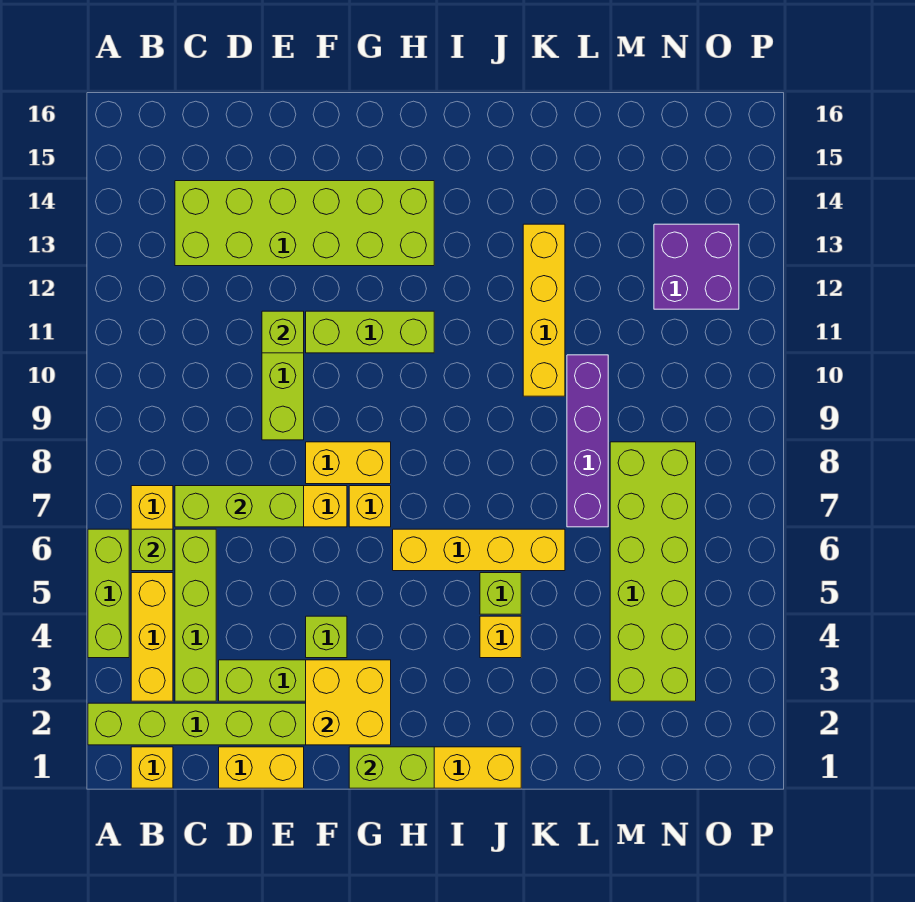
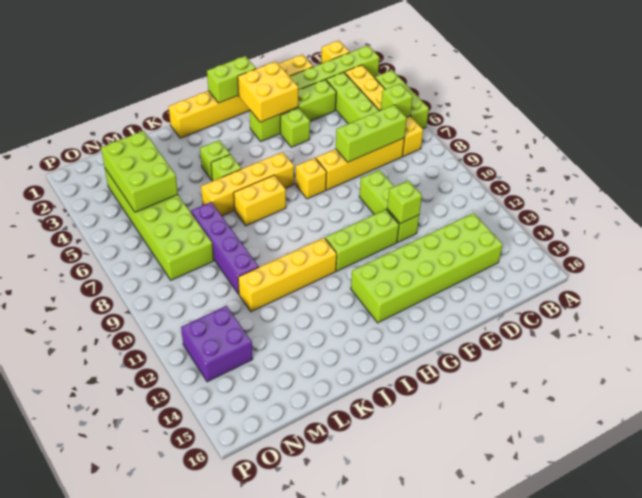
yellow brick F8:G8 level 1 -> yellow brick I7:J7 level 1
yellow brick J4 level 1 -> lime brick J4 level 1
yellow brick K10:K13 level 1 -> yellow brick I11:L11 level 1
none -> lime brick M3:N5 level 2

